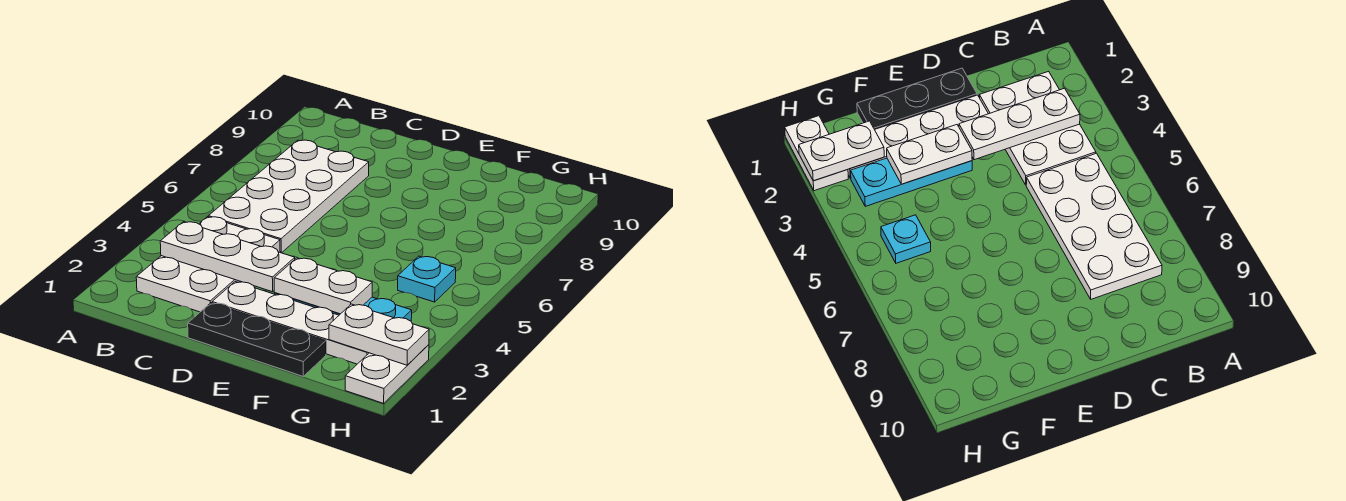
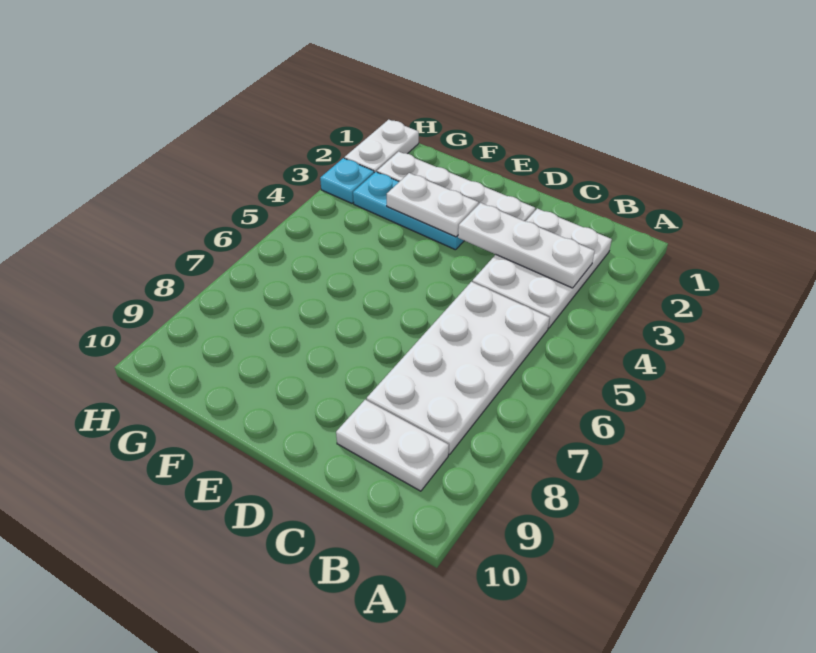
black plate D1:F1 level 1 -> none
white plate G2:H2 level 2 -> white plate B9:C9 level 1
cyan plate G5 level 1 -> cyan plate H3 level 1

